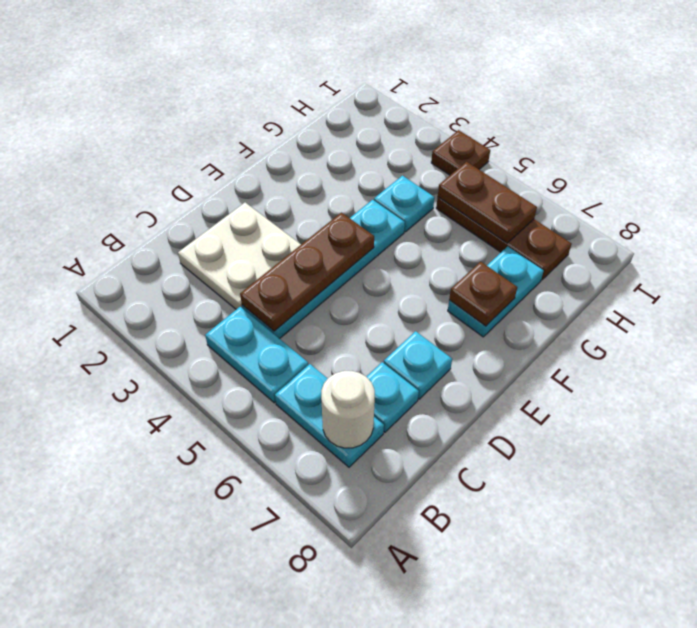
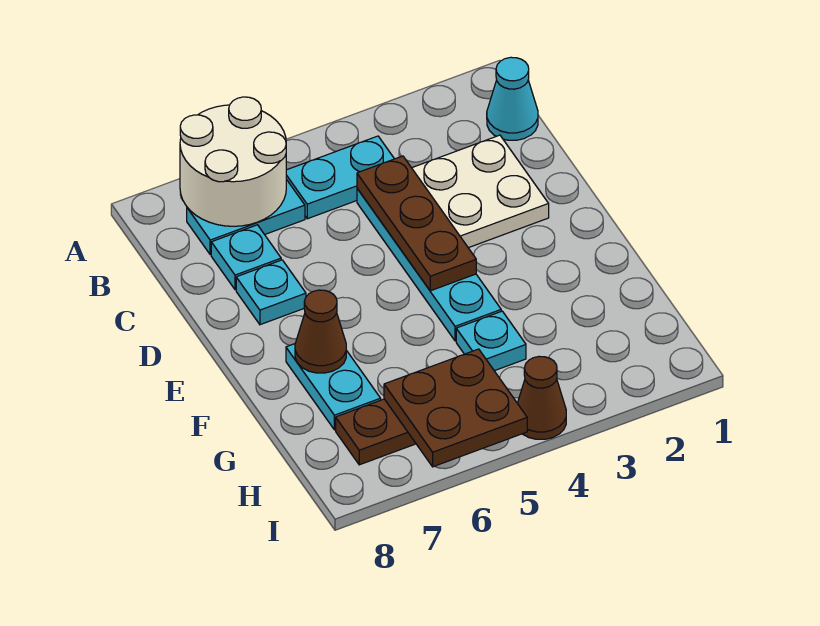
none -> cyan cone B1 level 1
white round brick B7 level 2 -> white round brick A6:B7 level 2
brown plate F7 level 2 -> brown cone F7 level 2
brown plate H5:H6 level 2 -> brown plate H5:I6 level 2
brown plate I4 level 1 -> brown cone I4 level 1

